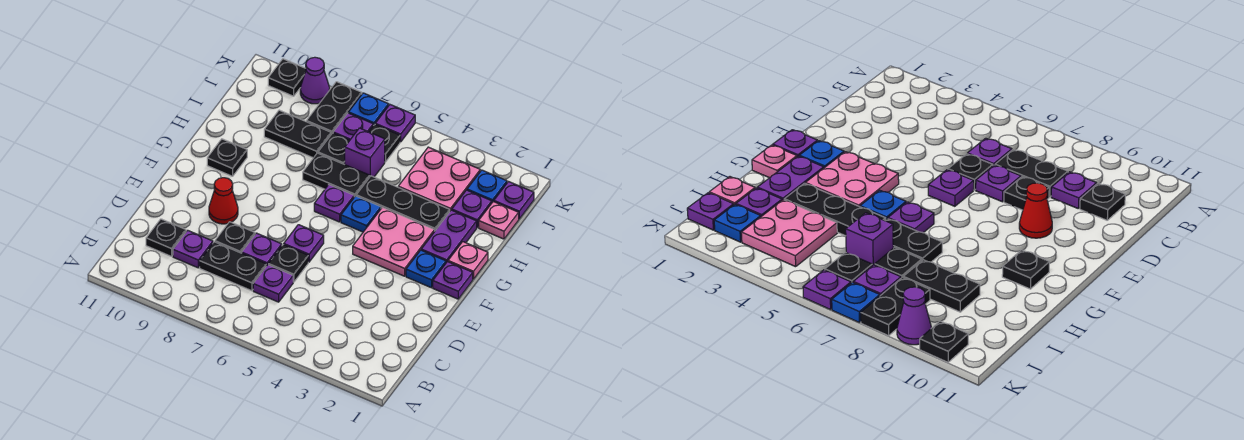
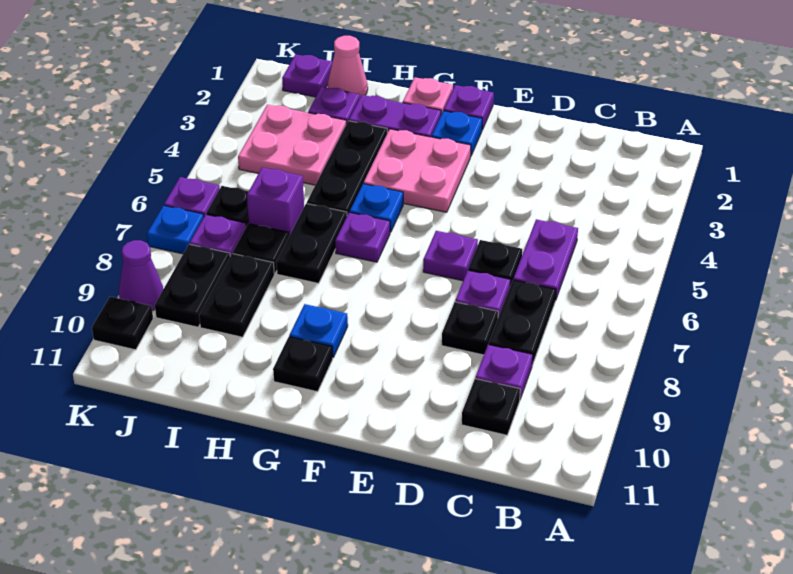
purple plate C6 level 1 -> purple plate C5:C6 level 1
red cone E9 level 1 -> none
pink plate I1 level 1 -> pink cone I1 level 1
blue plate J2 level 1 -> blue plate G9 level 1
black plate J8:K8 level 1 -> black plate J8:J9 level 1

